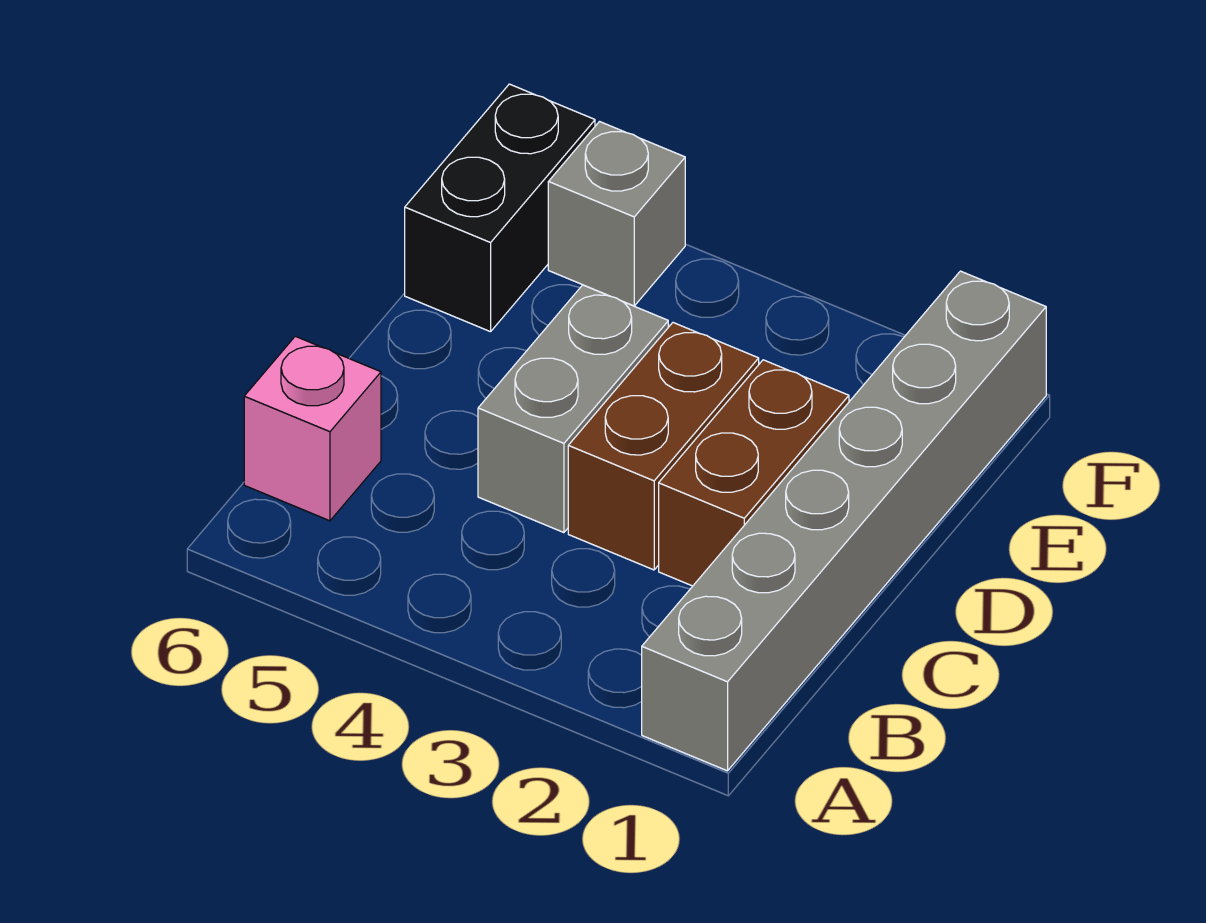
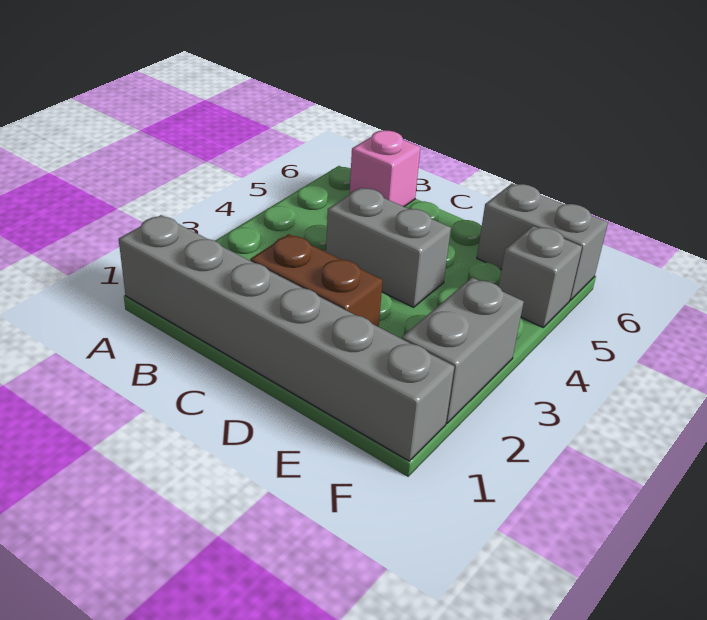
brown brick C3:D3 level 1 -> none
black brick E6:F6 level 1 -> grey brick E6:F6 level 1
none -> grey brick F2:F3 level 1

